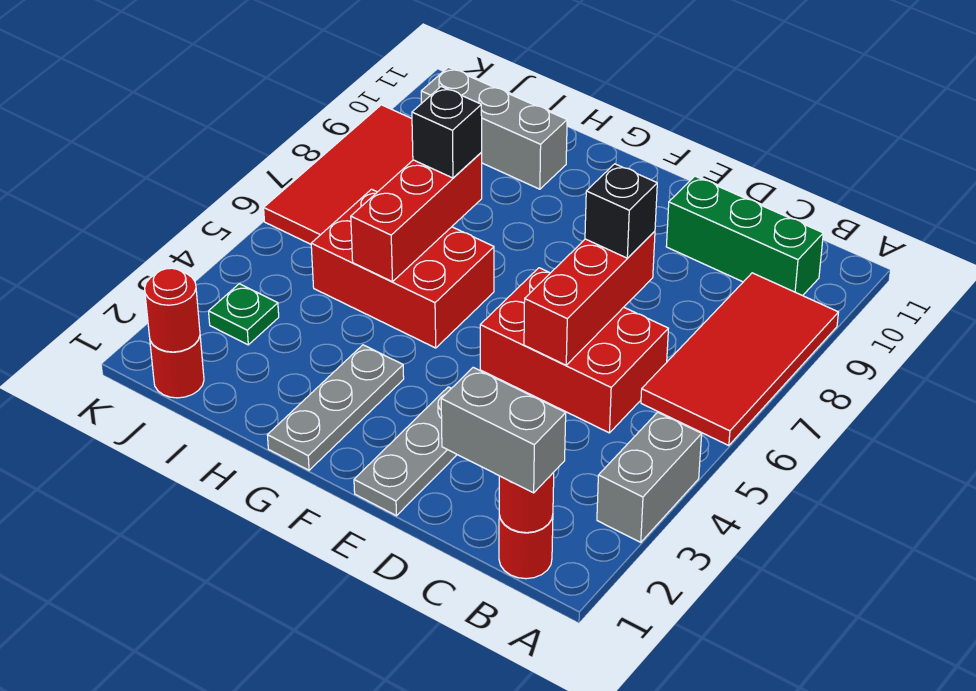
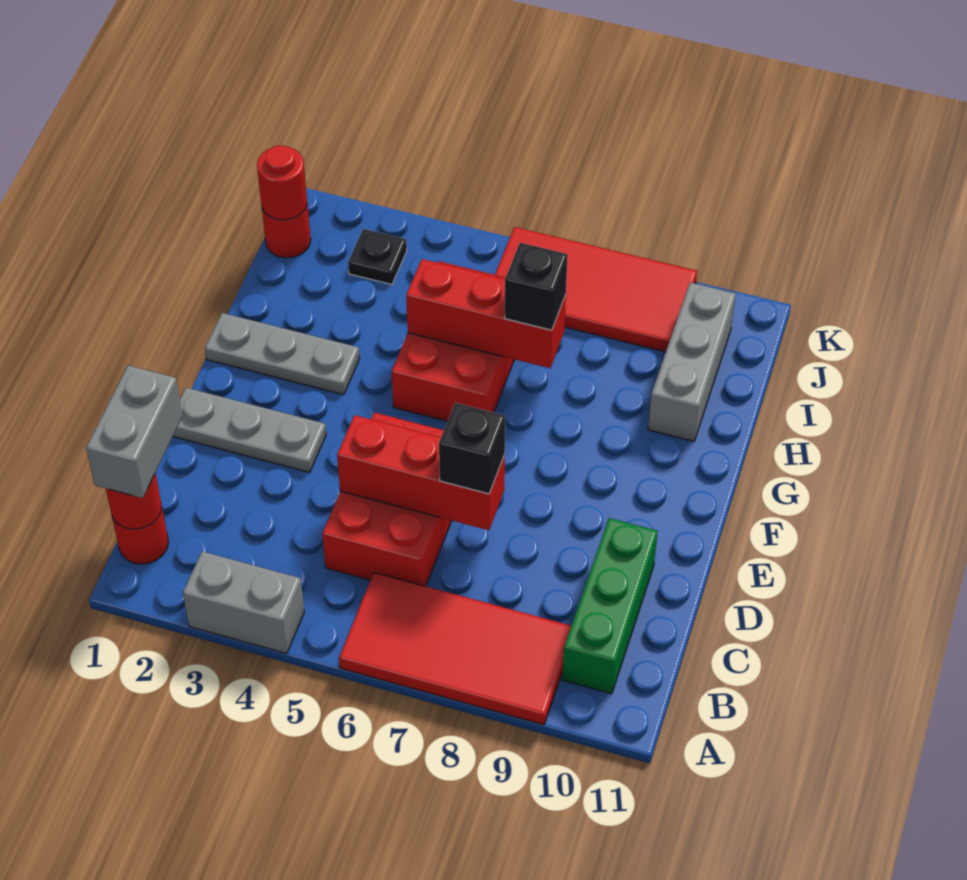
green plate J3 level 1 -> black plate J3 level 1

